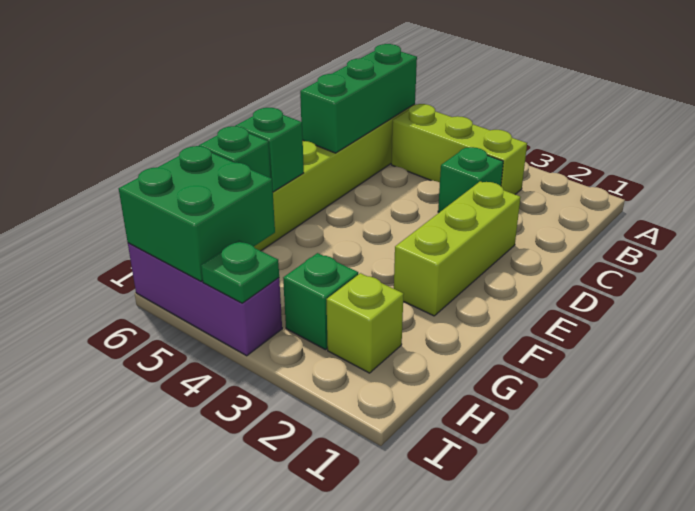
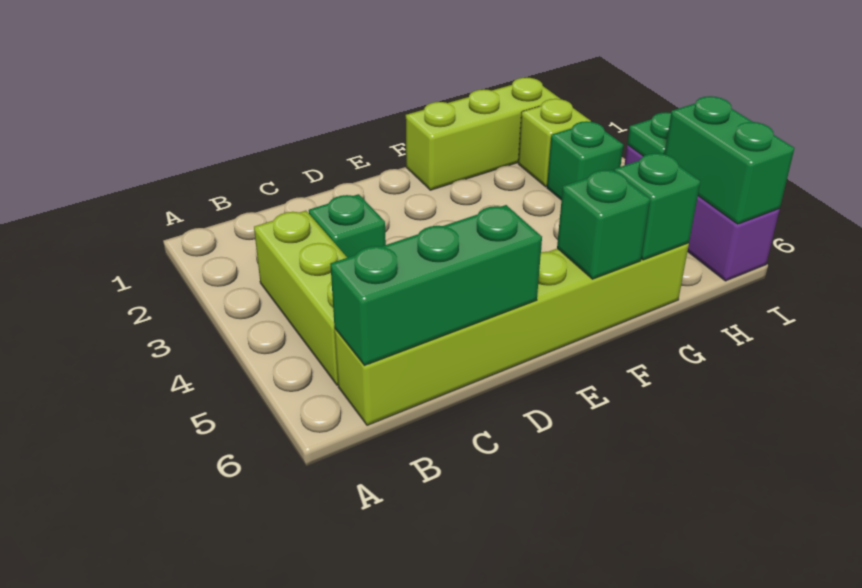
lime brick D2:F2 level 1 -> lime brick F1:H1 level 1
green brick H5:I6 level 2 -> green brick I5:I6 level 2

